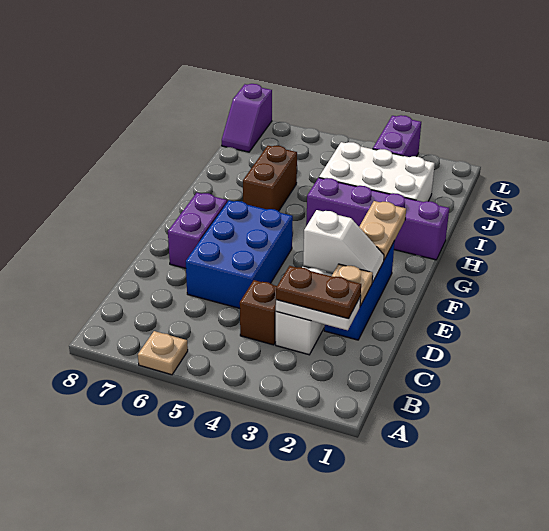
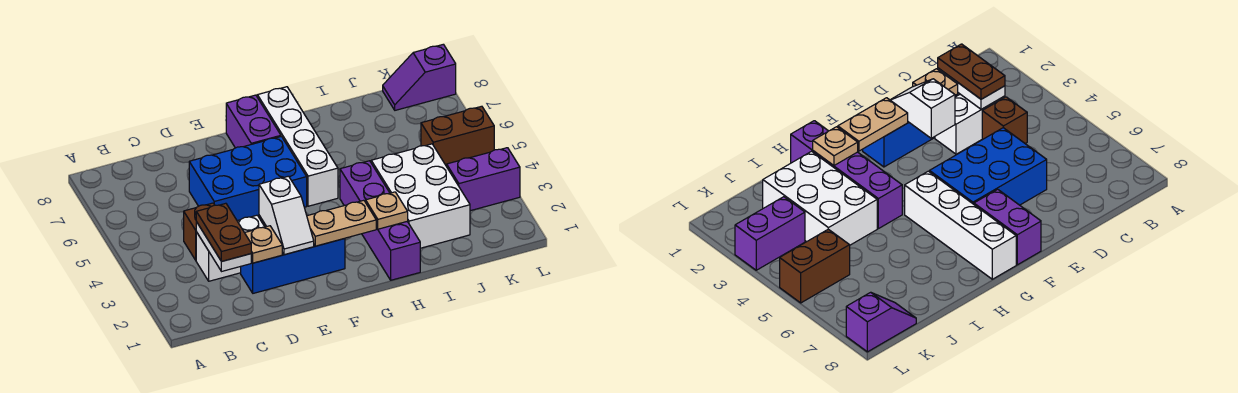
tan plate A6 level 1 -> tan plate H2 level 2
purple brick E7:F7 level 1 -> purple brick F7:F8 level 1
none -> white brick G5:G8 level 1
brown brick H6:I6 level 1 -> brown brick K5:L5 level 1

